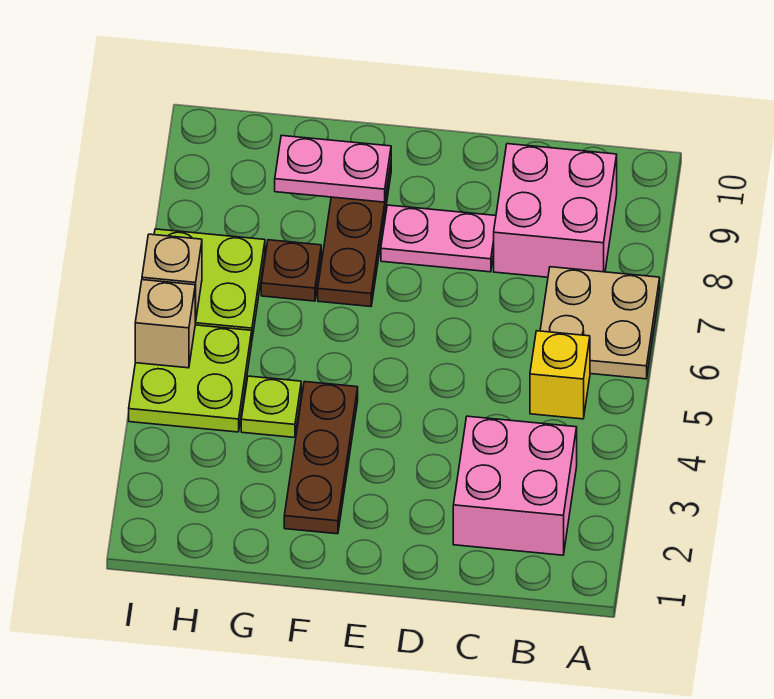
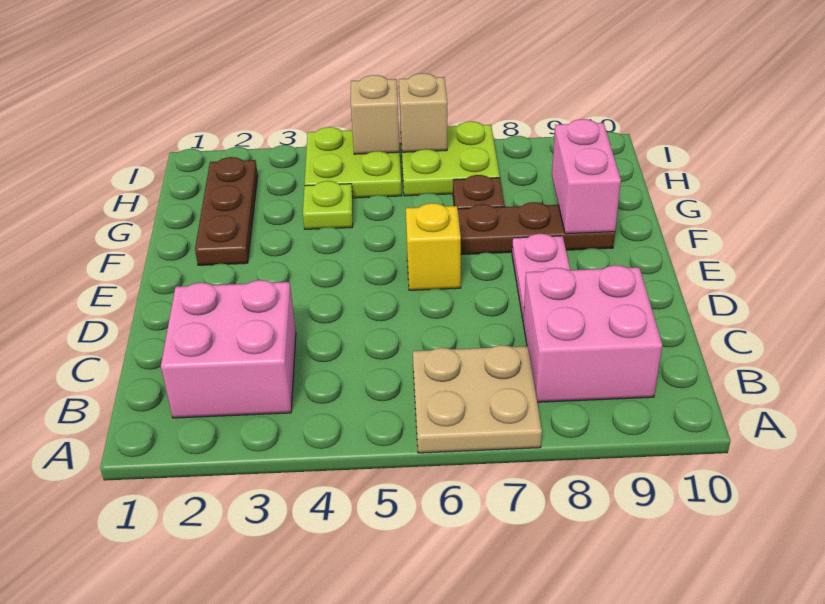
yellow brick B5 level 1 -> yellow brick E6 level 1
brown plate F2:F4 level 1 -> brown plate F2:H2 level 1
pink plate F9:G9 level 2 -> pink brick F9:G9 level 2

